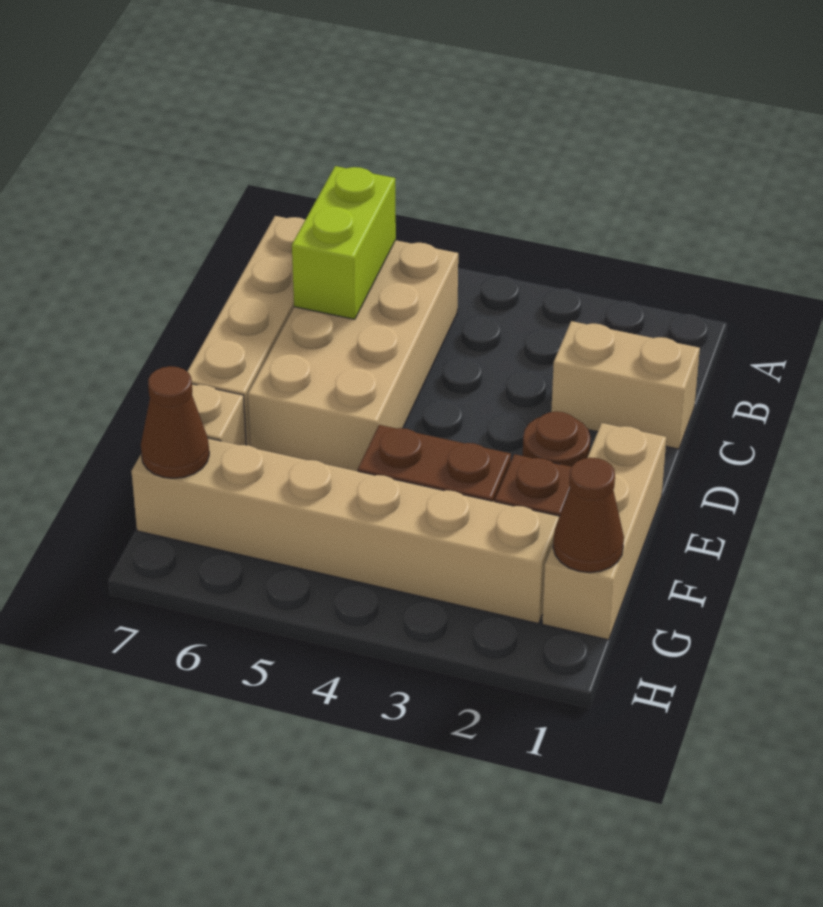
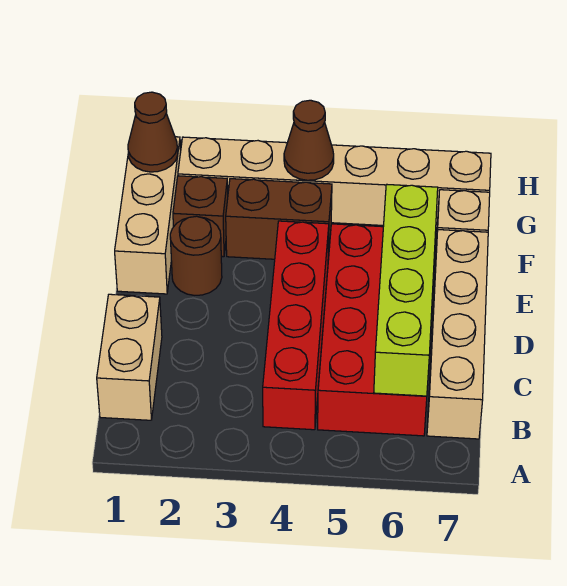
none -> red brick B4:E4 level 1
tan brick B5:E6 level 1 -> red brick B5:E6 level 1
lime brick B6:C6 level 2 -> lime brick B6:E6 level 2
tan brick C1:C2 level 1 -> tan brick B1:C1 level 1
brown cone G7 level 2 -> brown cone G4 level 2

